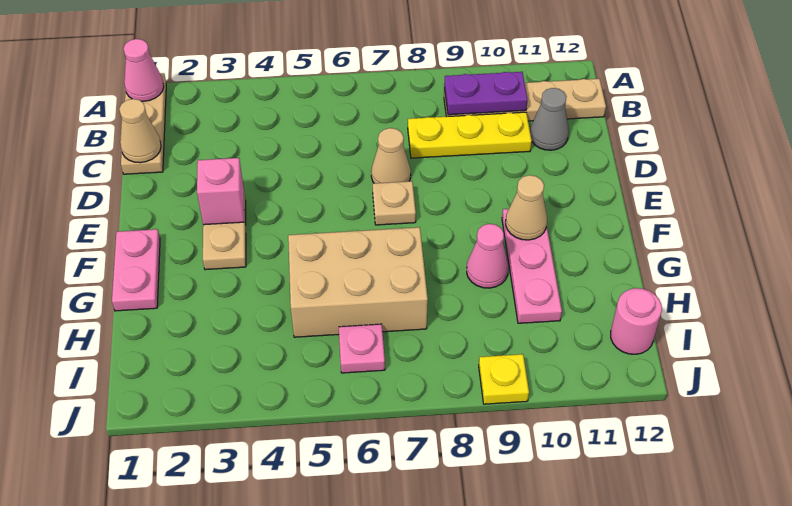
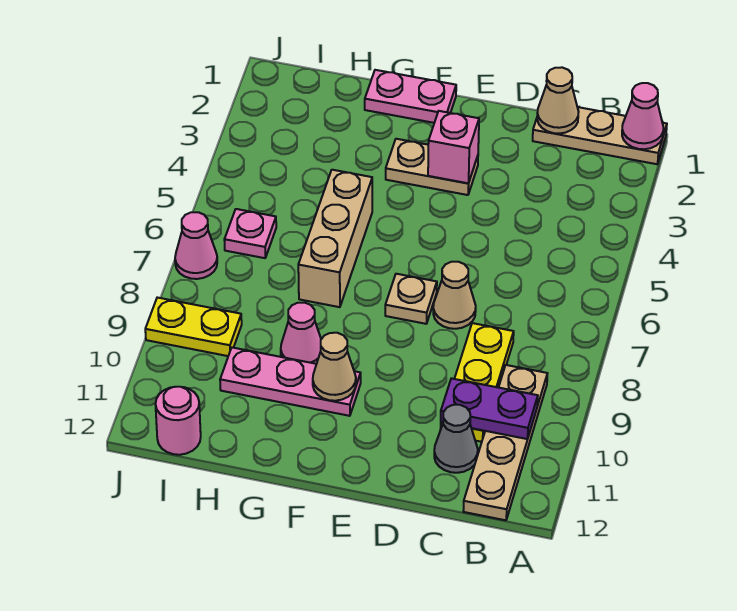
purple plate B9:B10 level 2 -> purple plate B10:C10 level 2
tan brick G5:H7 level 1 -> tan brick G5:G7 level 1
none -> pink cone J7 level 1
yellow plate J9 level 1 -> yellow plate I9:J9 level 1

